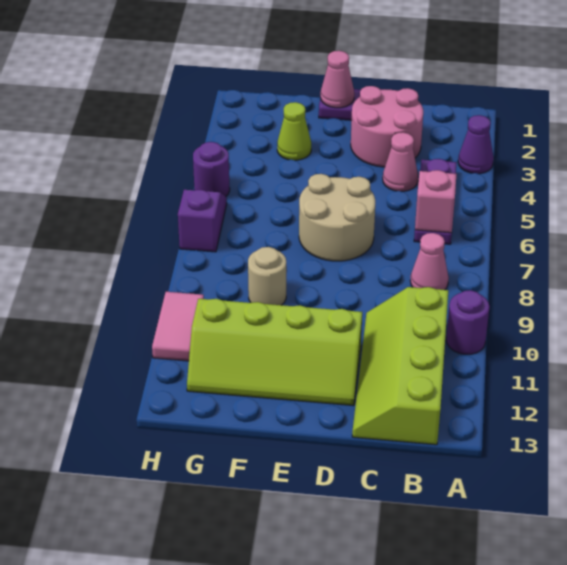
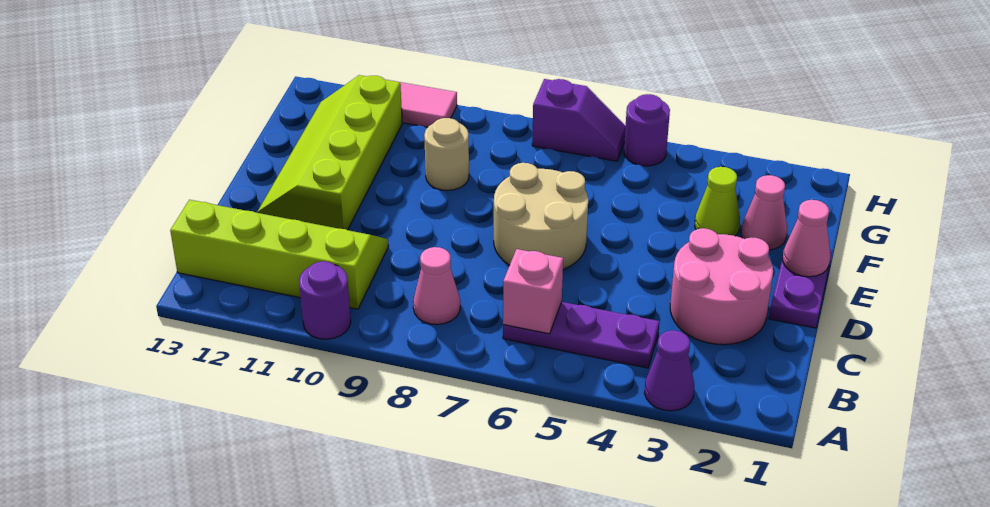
pink cone C4 level 1 -> pink cone F2 level 1

